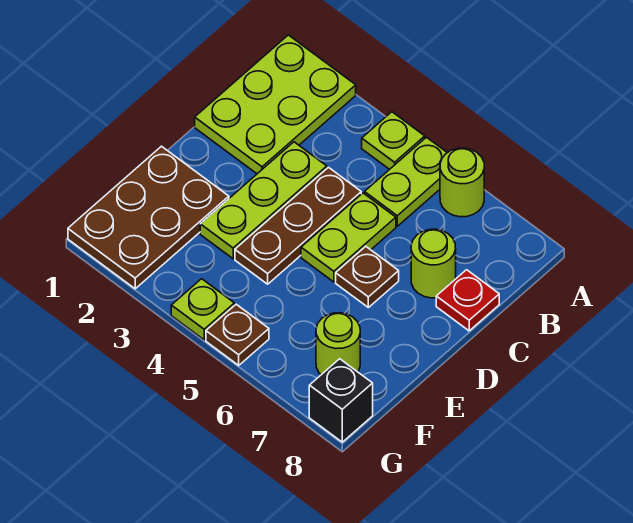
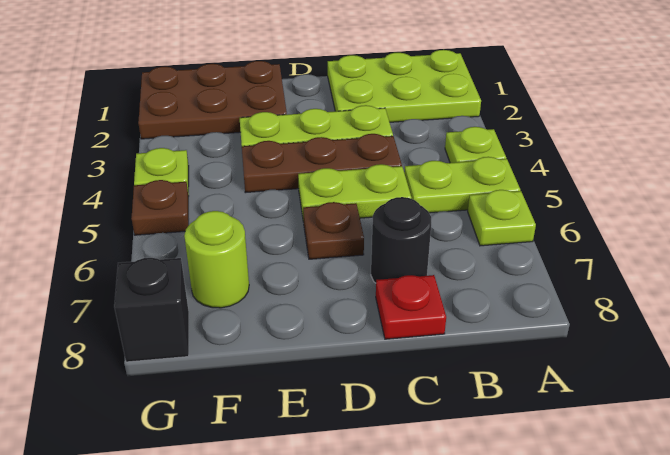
lime round brick A6 level 1 -> lime plate A6 level 1
lime round brick C7 level 1 -> black round brick C7 level 1

